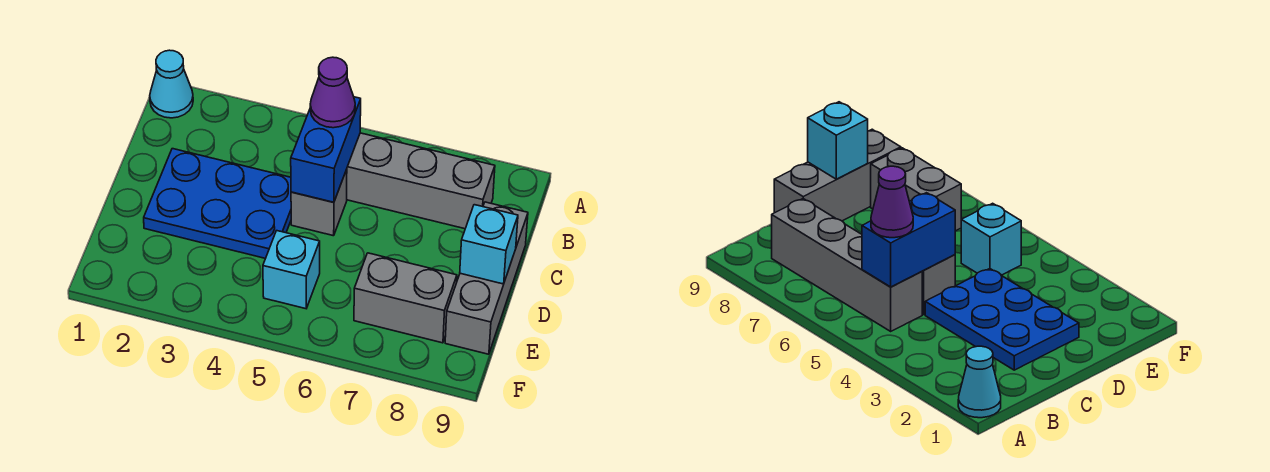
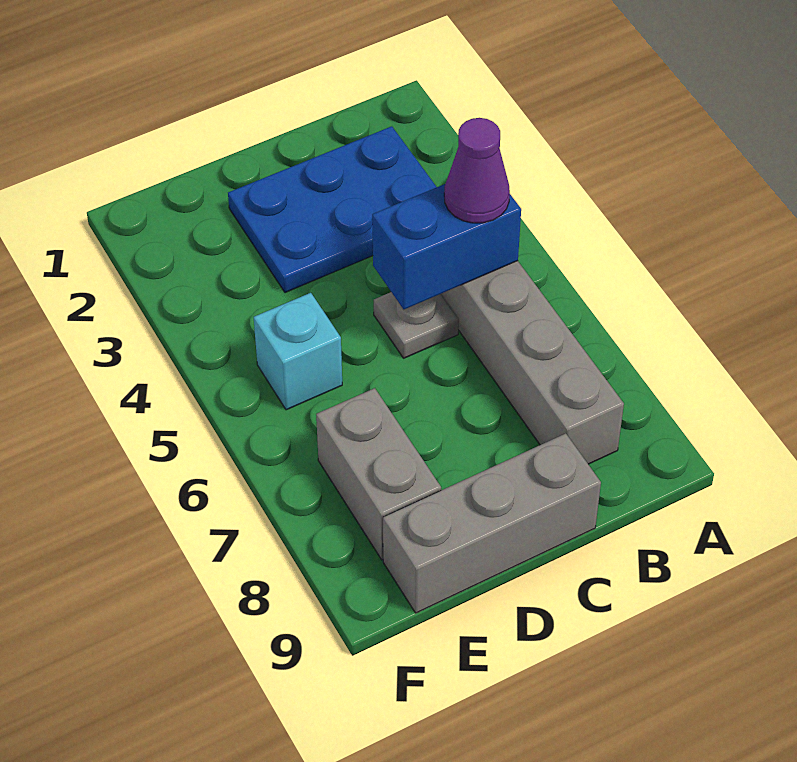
cyan cone A1 level 1 -> none
blue plate C2:D4 level 1 -> blue plate B2:D3 level 1
grey brick C5 level 1 -> grey plate C5 level 1
cyan brick D9 level 2 -> none

